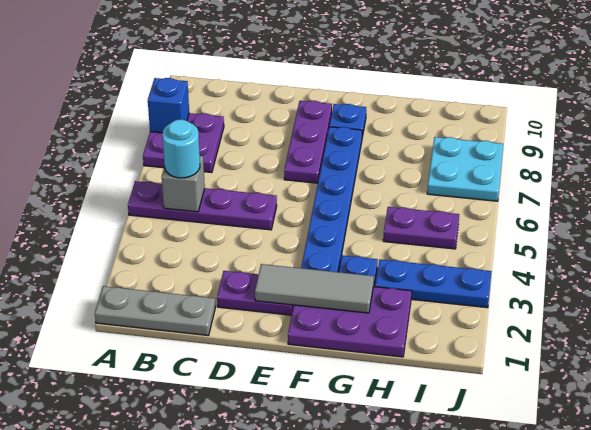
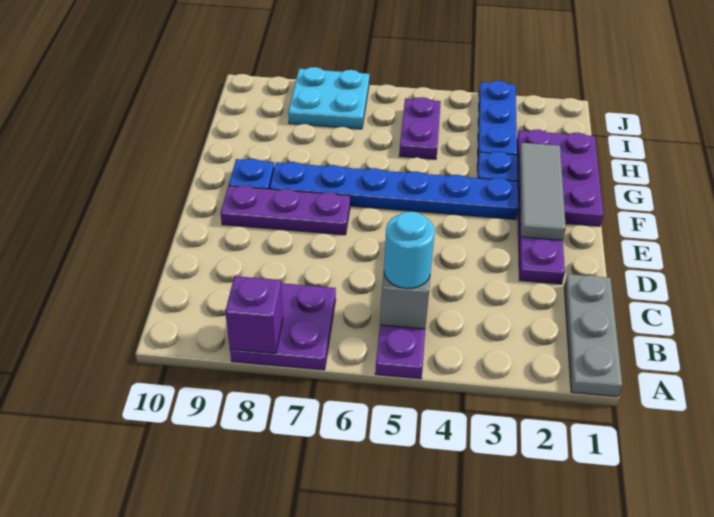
blue brick A8 level 2 -> purple brick A8 level 2

